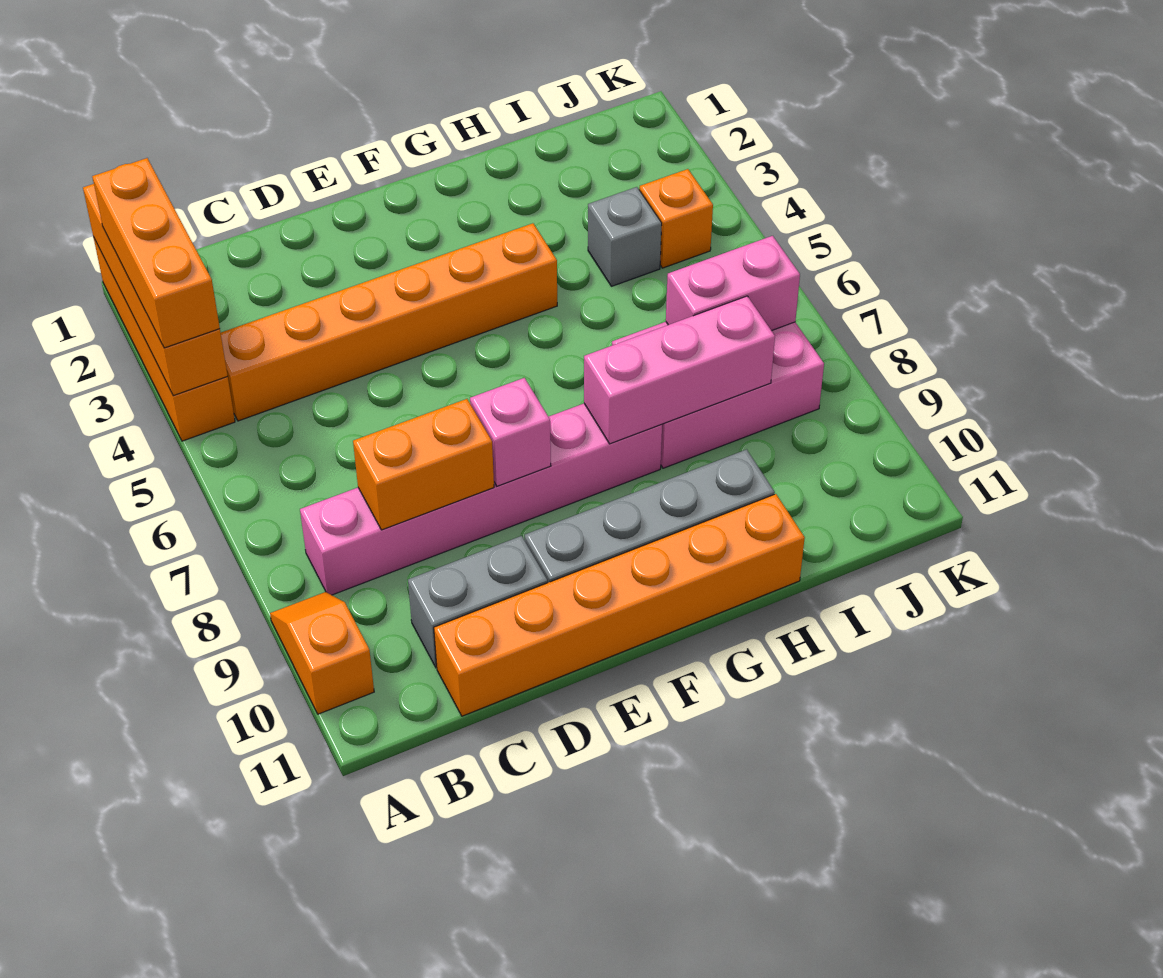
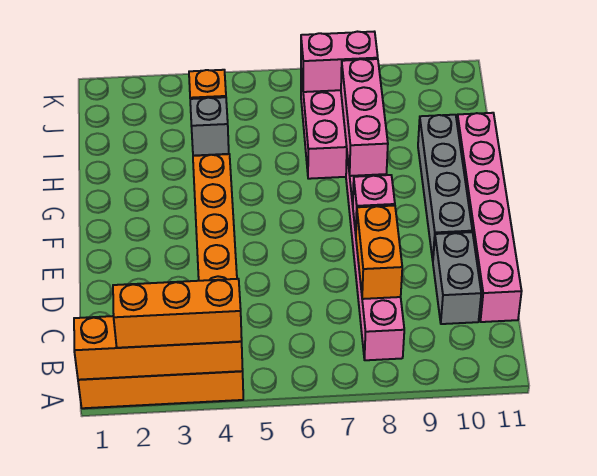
orange slope A9:A10 level 1 top 10 -> none
orange brick C11:H11 level 1 -> pink brick C11:H11 level 1
pink brick I7:J7 level 2 -> pink brick J7:J8 level 2

